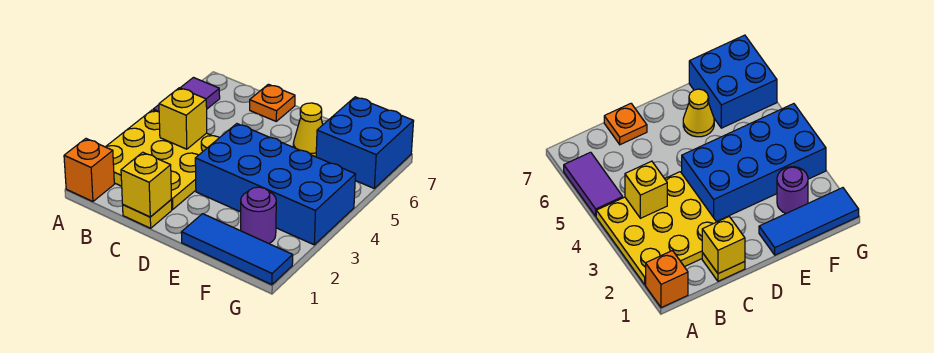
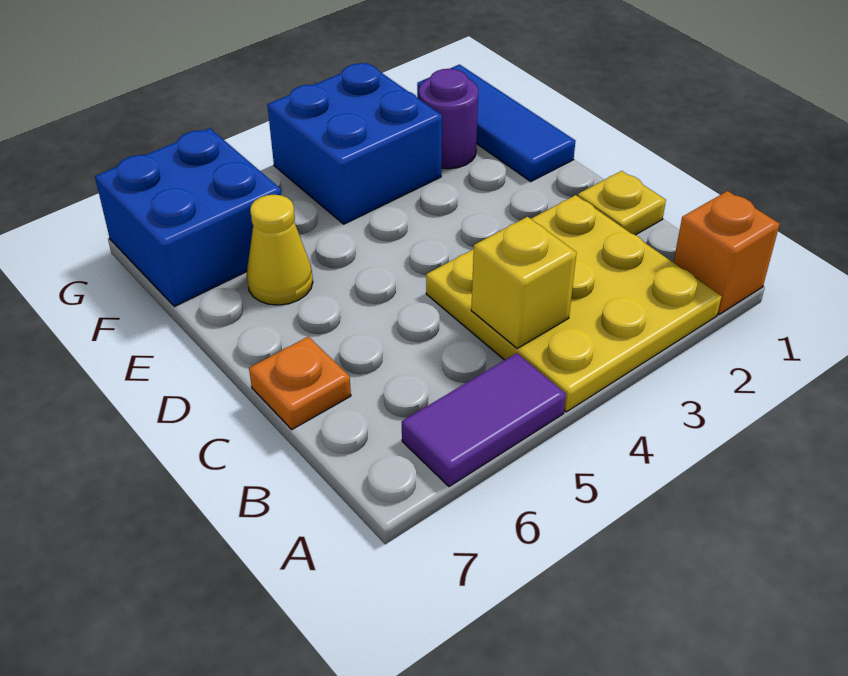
yellow brick C1 level 2 -> none
blue brick D3:G4 level 1 -> blue brick F3:G4 level 1

